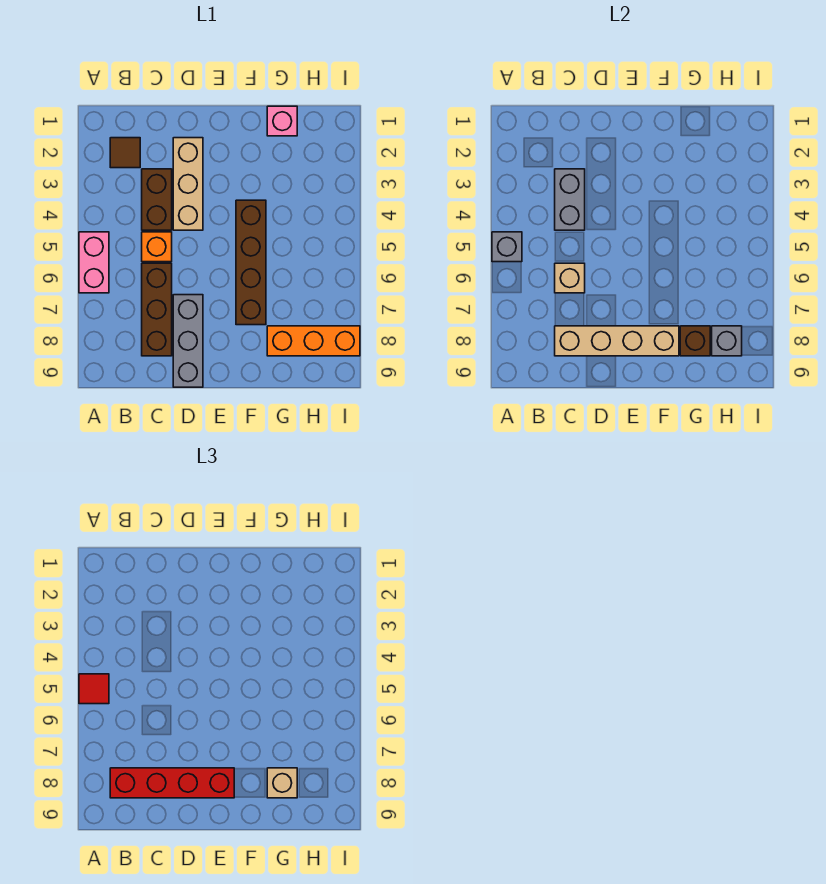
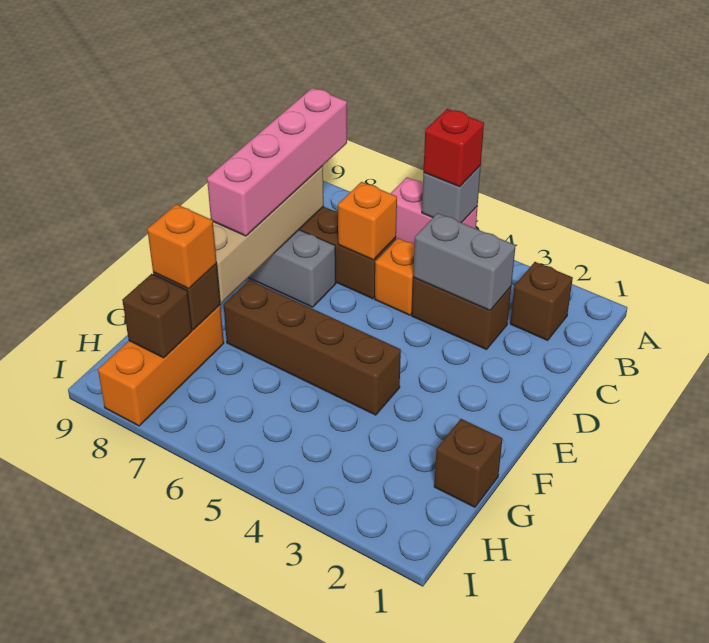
red tile A5 level 3 -> red brick A5 level 3
brown tile B2 level 1 -> brown brick B2 level 1
red brick B8:E8 level 3 -> pink brick B8:E8 level 3
tan brick C6 level 2 -> orange brick C6 level 2
tan brick D2:D4 level 1 -> none
pink brick G1 level 1 -> brown brick G1 level 1
tan brick G8 level 3 -> orange brick G8 level 3
grey brick H8 level 2 -> brown brick H8 level 2

